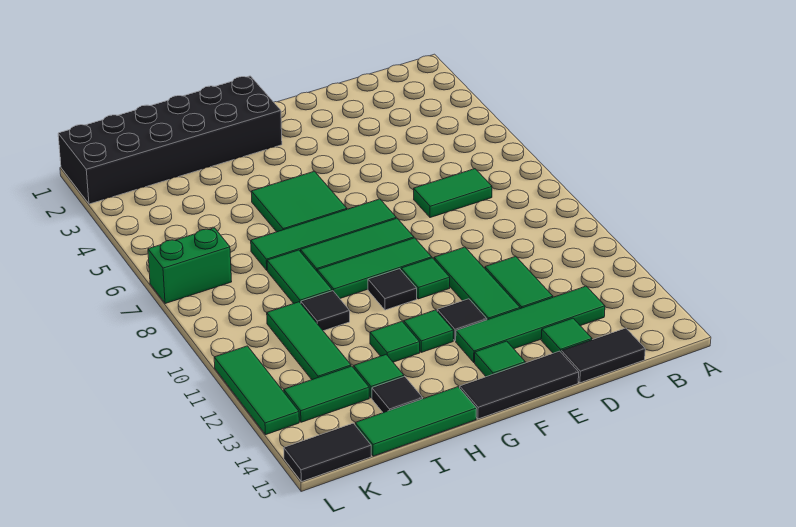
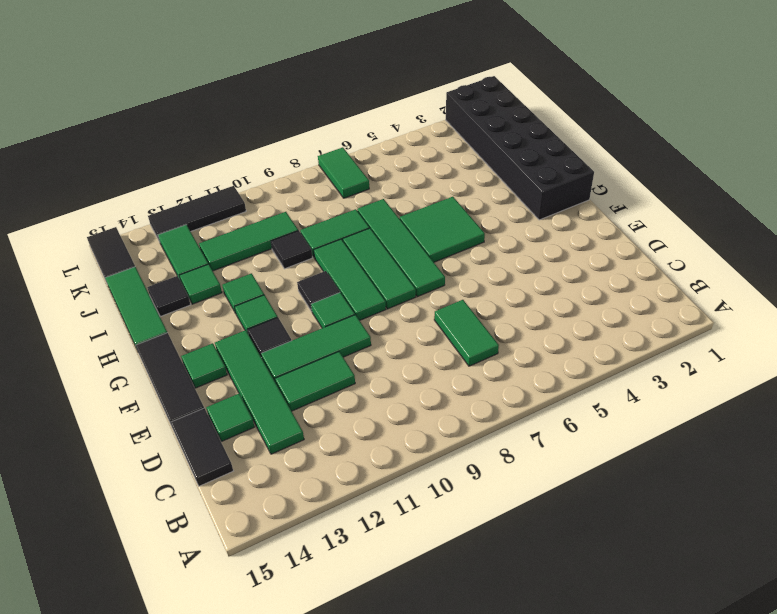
green brick K7:L7 level 1 -> green tile K7:L7 level 1
green tile L11:L13 level 1 -> black tile L11:L13 level 1

